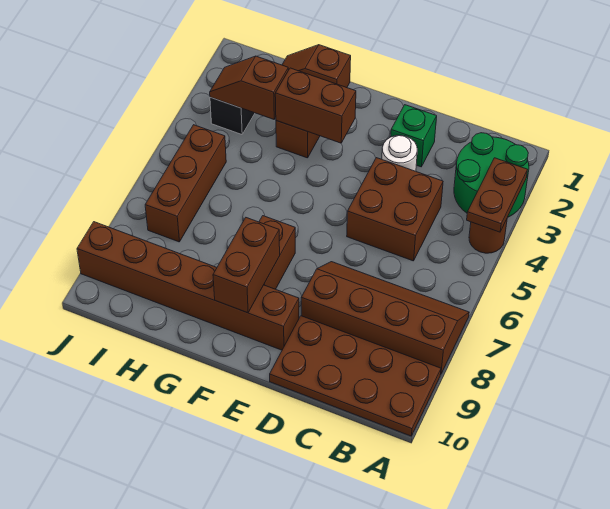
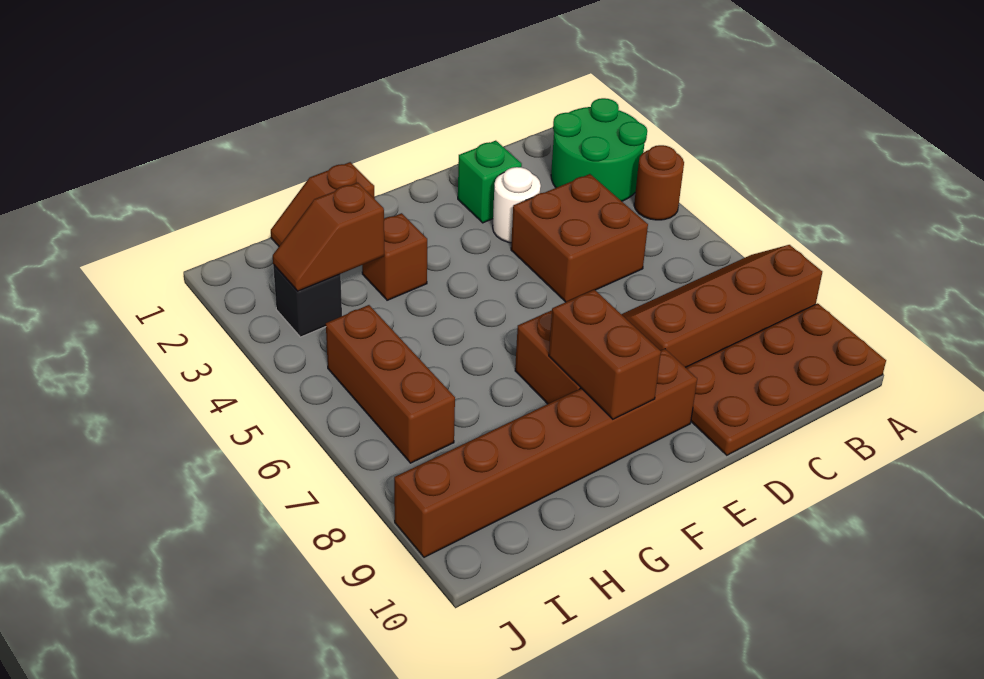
brown plate A3:A4 level 2 -> none
brown brick F3:G3 level 2 -> none

